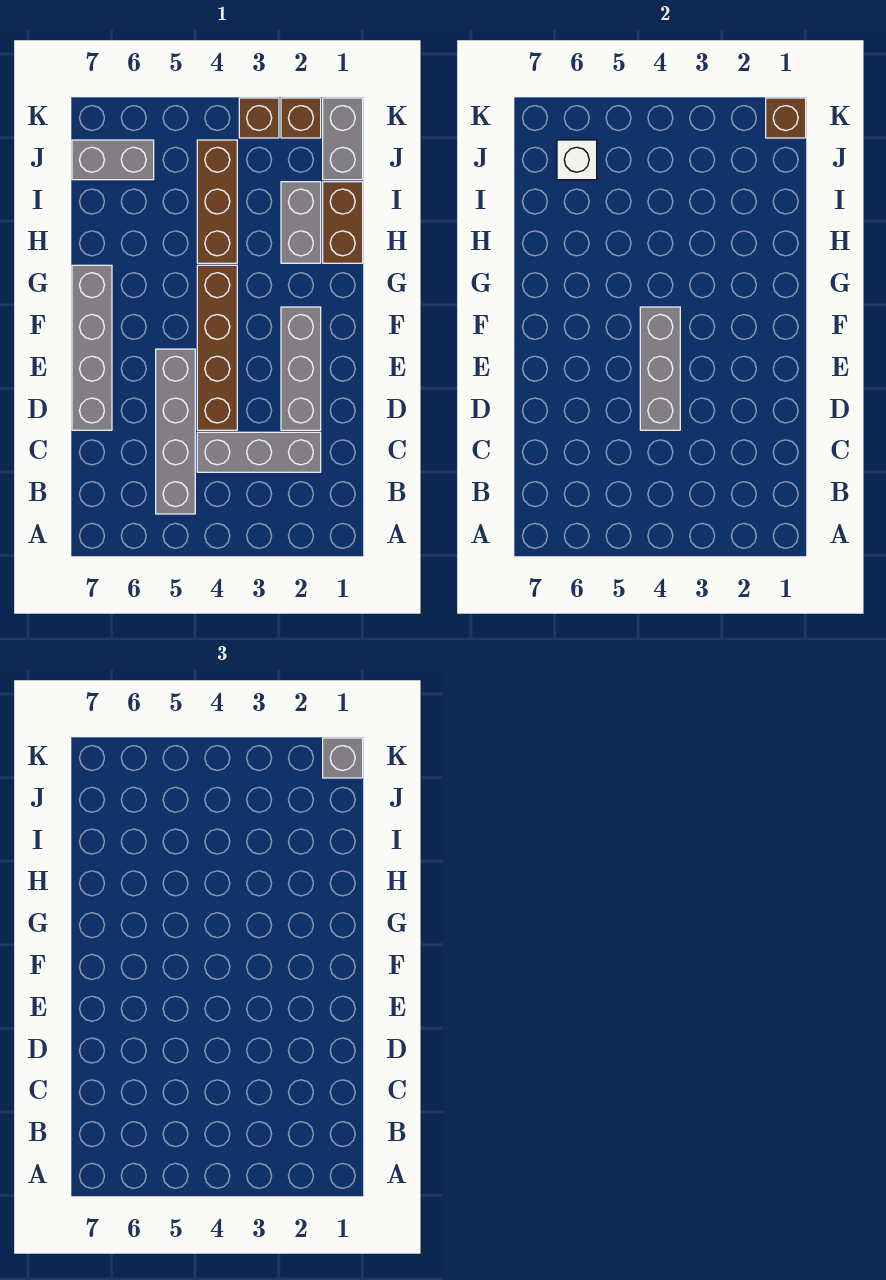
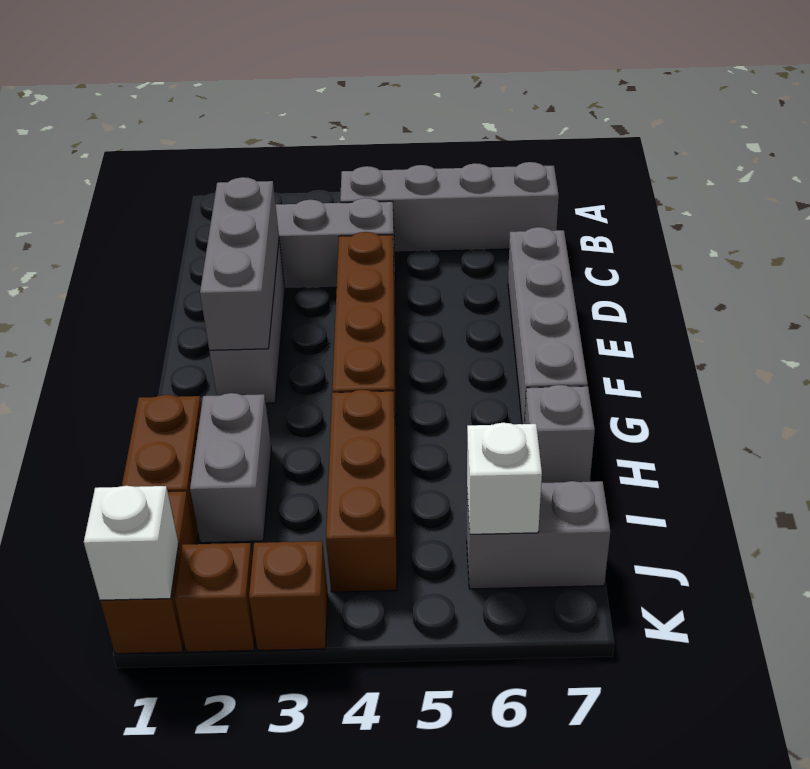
grey brick B5:E5 level 1 -> grey brick B4:B7 level 1
grey brick D4:F4 level 2 -> grey brick D2:F2 level 2
grey brick J1:K1 level 1 -> brown brick J1:K1 level 1
brown brick K1 level 2 -> white brick K1 level 2
grey brick K1 level 3 -> grey brick H7 level 1

